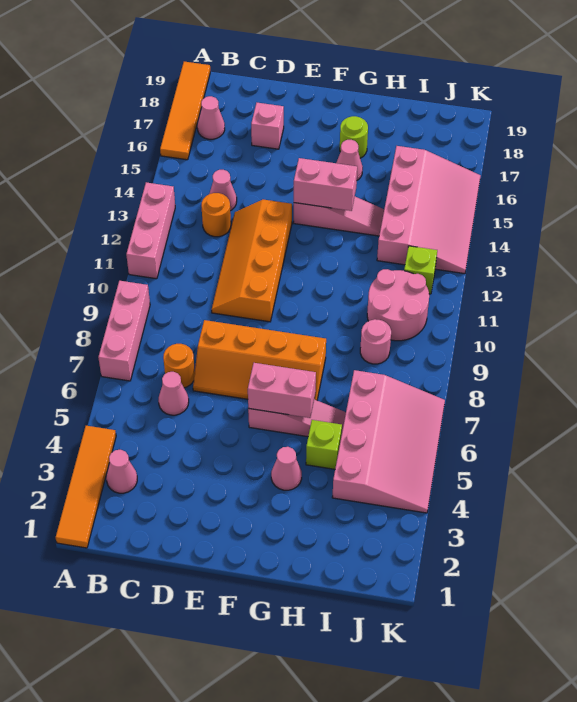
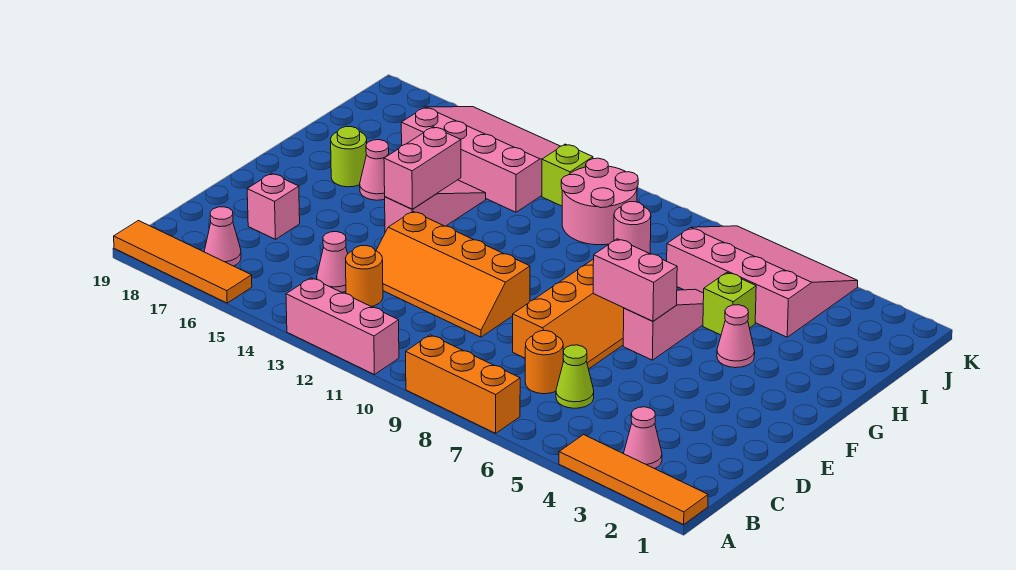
pink brick A7:A9 level 1 -> orange brick A7:A9 level 1
pink cone C6 level 1 -> lime cone C6 level 1
pink brick F6:G6 level 2 -> pink brick F6:F7 level 2

